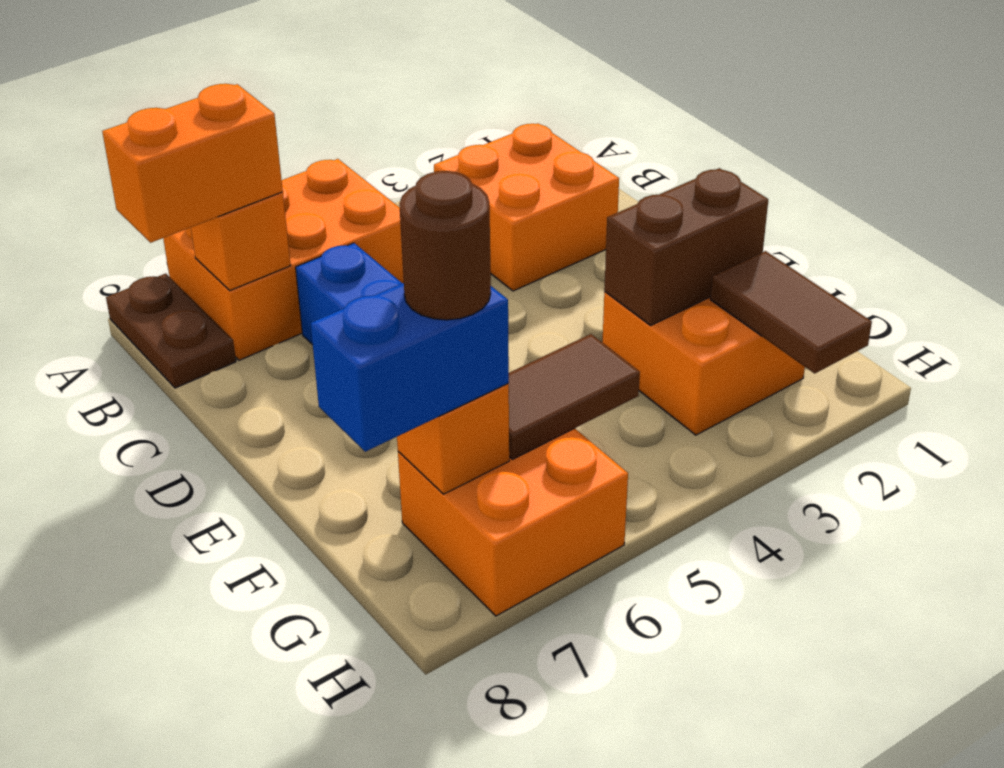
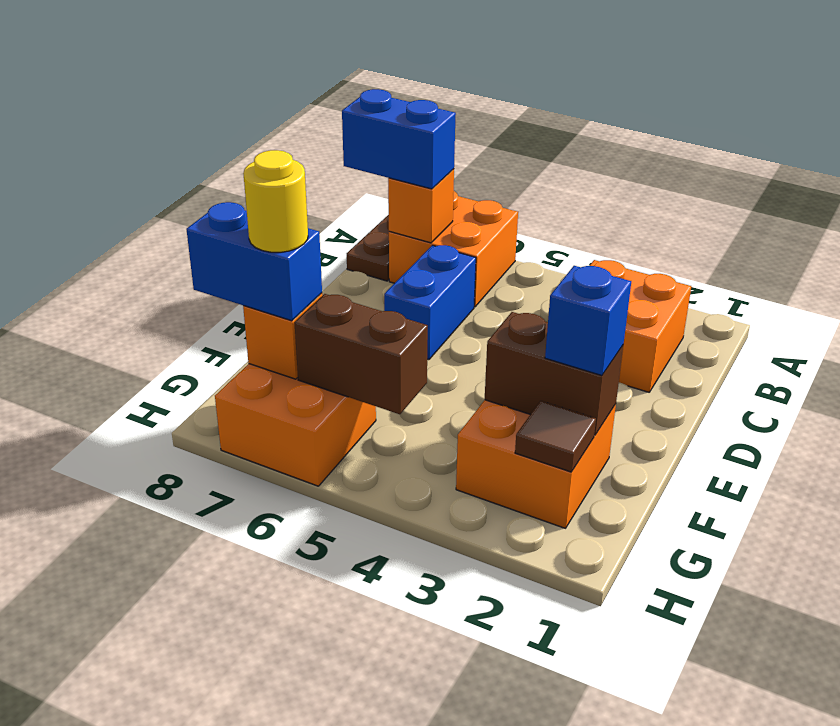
orange brick A5:B7 level 1 -> orange brick A6:B7 level 1
orange brick B7:B8 level 3 -> blue brick B7:B8 level 3
none -> blue brick F2 level 3
brown tile G2:H2 level 2 -> brown tile G2 level 2
brown tile G5:G6 level 2 -> brown brick G5:G6 level 2
brown round brick G7 level 4 -> yellow round brick G7 level 4

